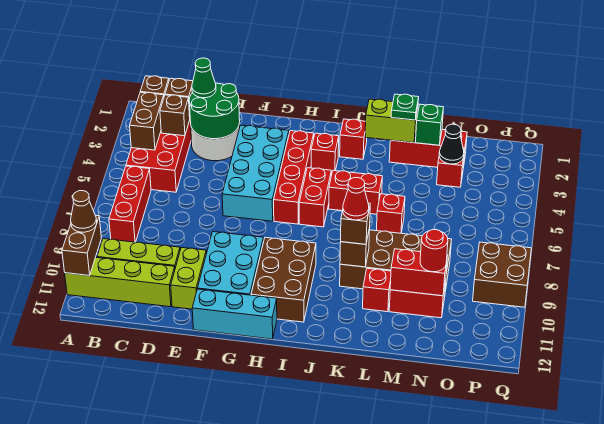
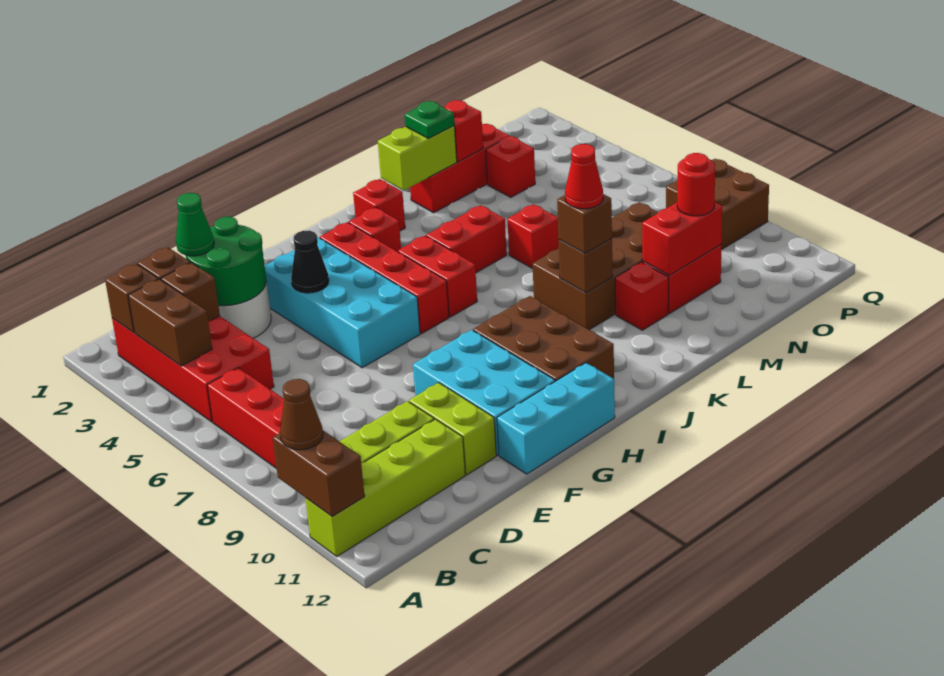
green brick M2 level 2 -> red brick M2 level 2
black cone N3 level 2 -> black cone F4 level 2

